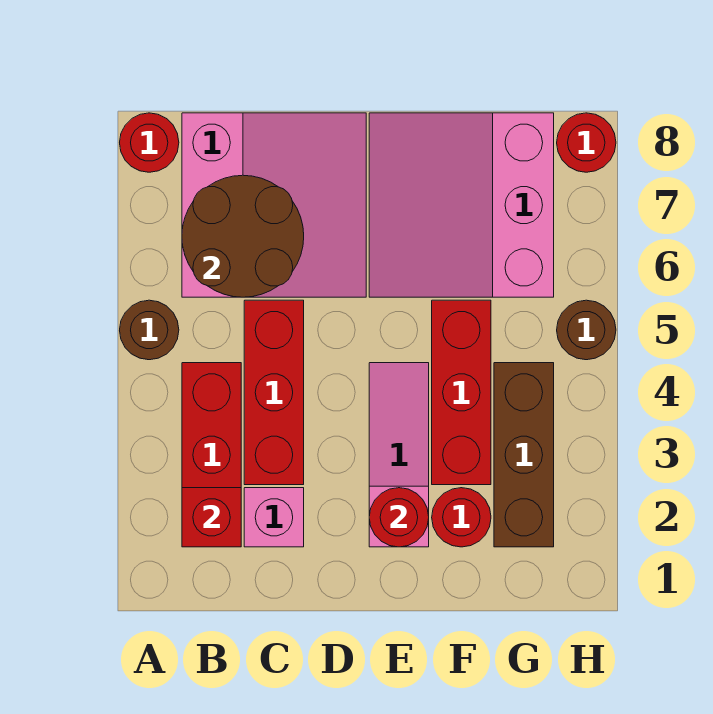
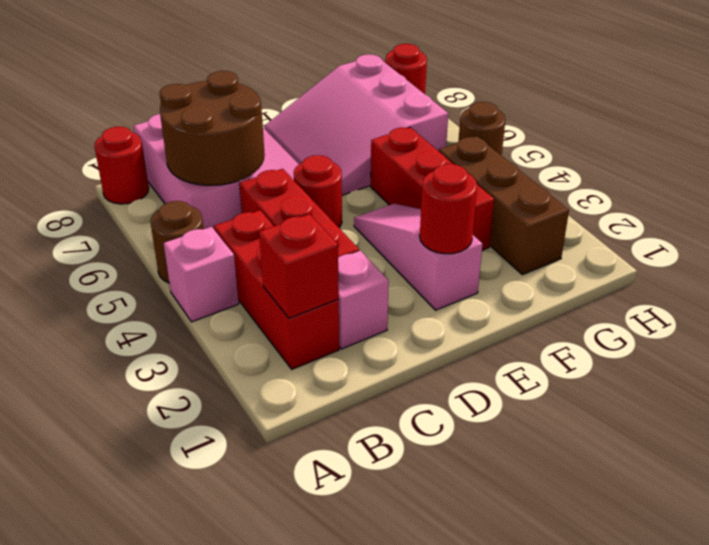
none -> pink brick A4 level 1
red round brick F2 level 1 -> red round brick D5 level 1

